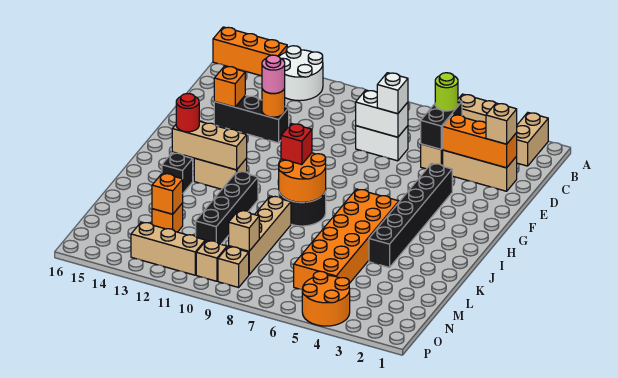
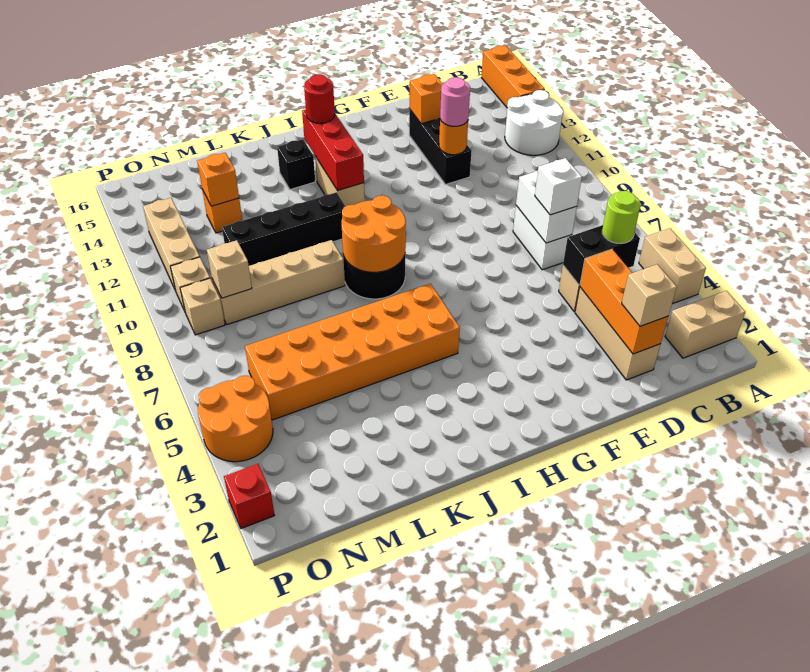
black brick F4:K4 level 1 -> none
red brick I9 level 3 -> red brick P2 level 1
tan brick I12:I14 level 2 -> red brick I12:I14 level 2

